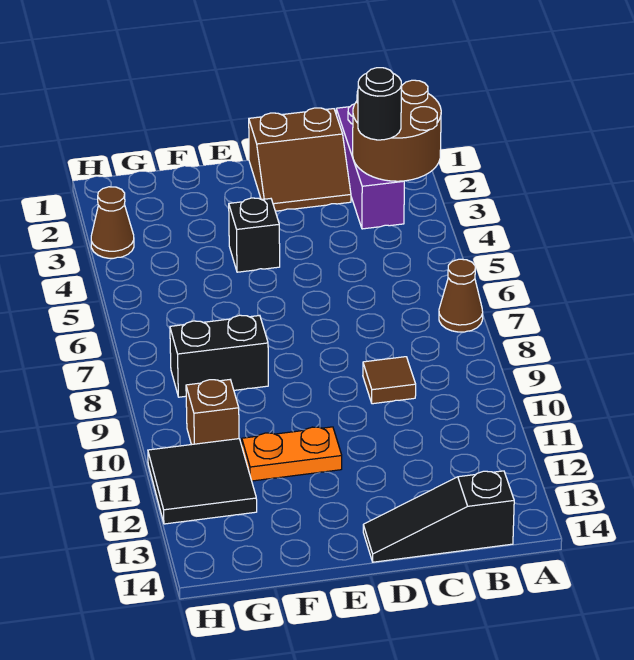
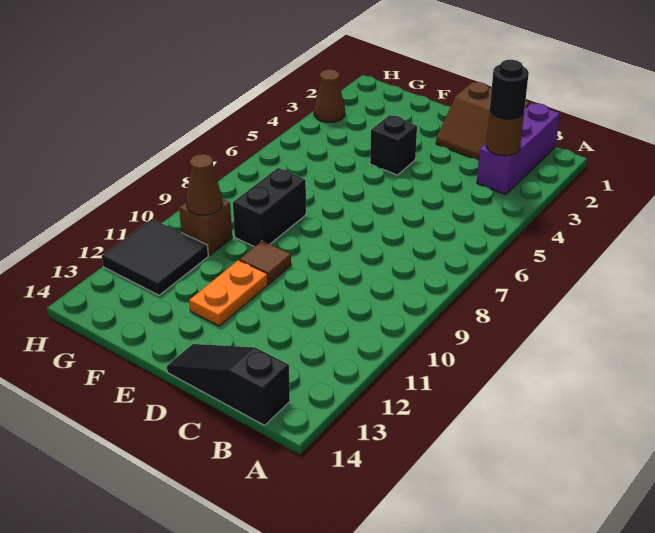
brown round brick A2:B3 level 2 -> brown round brick B3 level 2
brown cone A7 level 1 -> brown cone G10 level 2
brown tile C9 level 1 -> brown tile E10 level 1
orange plate E11:F11 level 1 -> orange plate E11:E12 level 1
black brick F8:G8 level 1 -> black brick F8:F9 level 1

